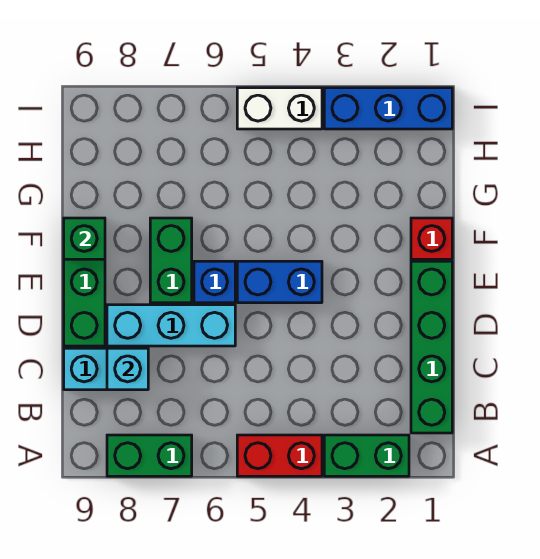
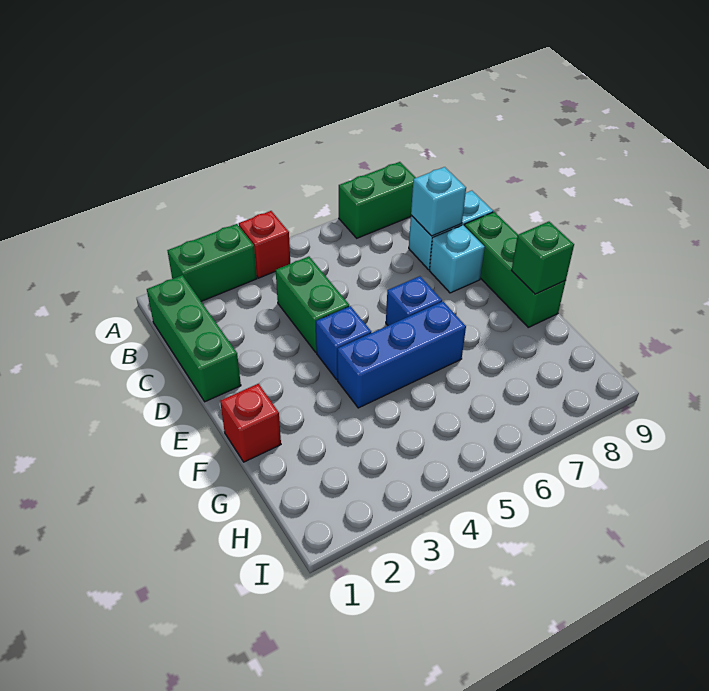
red brick A4:A5 level 1 -> red brick A4 level 1
green brick B1:E1 level 1 -> green brick B1:D1 level 1
cyan brick D6:D8 level 1 -> cyan brick D8 level 1
blue brick E4:E5 level 1 -> blue brick E4 level 1
green brick E7:F7 level 1 -> green brick C4:D4 level 1
blue brick I1:I3 level 1 -> blue brick F4:F6 level 1
white brick I4:I5 level 1 -> none

